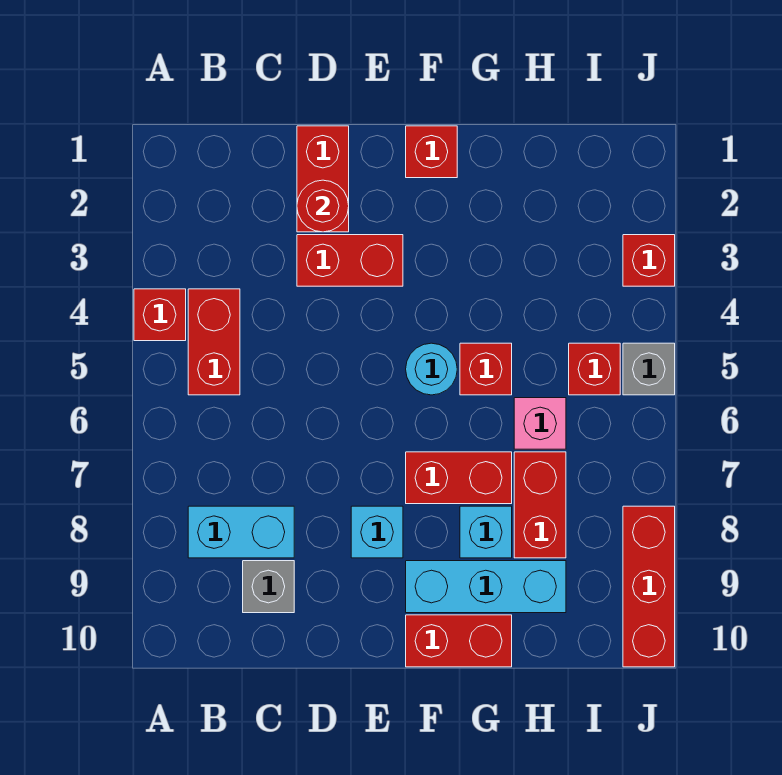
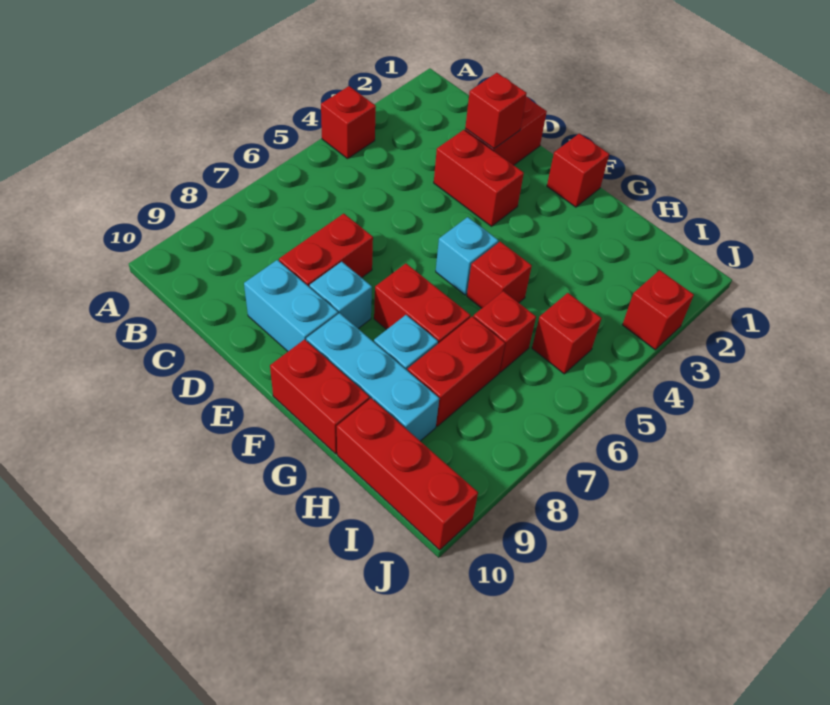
red brick B4:B5 level 1 -> red brick D7:D8 level 1
cyan brick B8:C8 level 1 -> cyan brick D9:E9 level 1
grey brick C9 level 1 -> none
red round brick D2 level 2 -> red brick D2 level 2
cyan round brick F5 level 1 -> cyan brick F5 level 1
pink brick H6 level 1 -> red brick H6 level 1
grey brick J5 level 1 -> none
red brick J8:J10 level 1 -> red brick H10:J10 level 1

